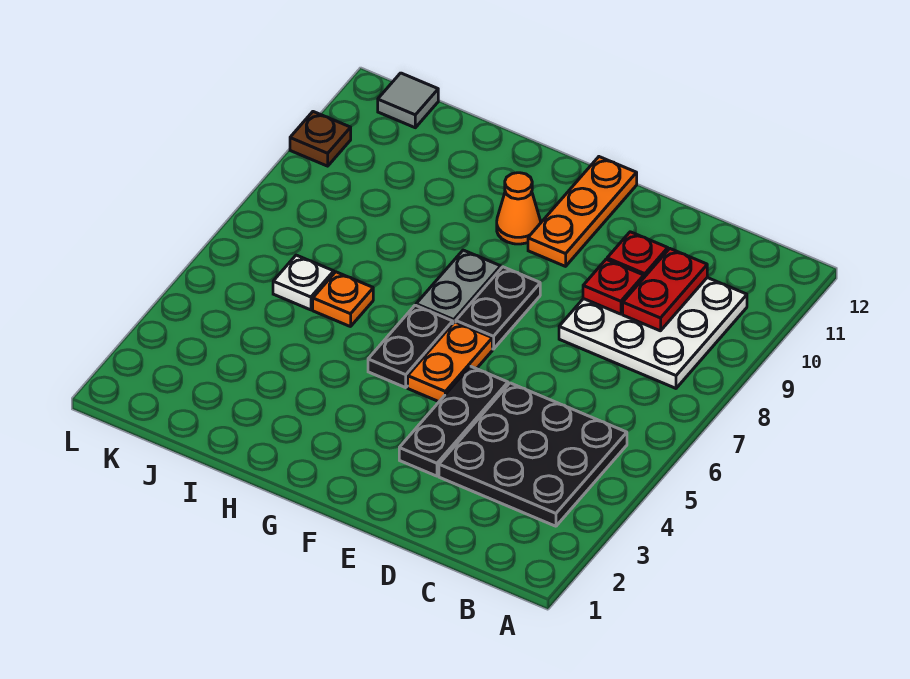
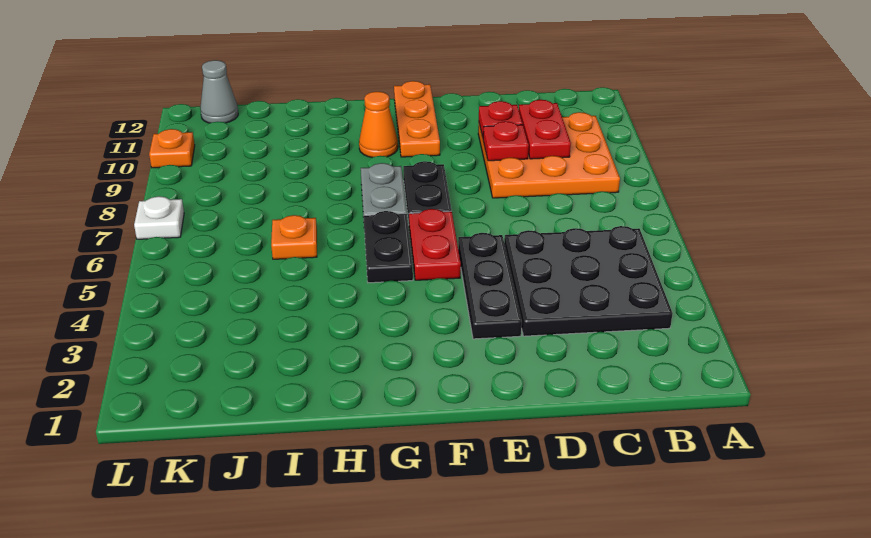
white plate B8:D10 level 1 -> orange plate B8:D10 level 1
orange plate F5:F6 level 1 -> red plate F5:F6 level 1
white plate J6 level 1 -> white plate L7 level 1
grey tile K12 level 1 -> grey cone K12 level 1
brown plate L10 level 1 -> orange plate L10 level 1

